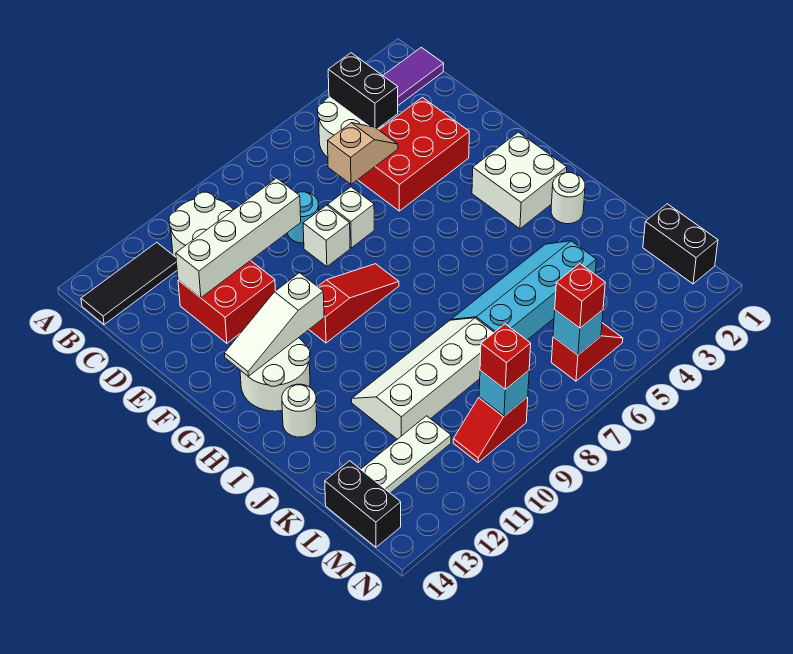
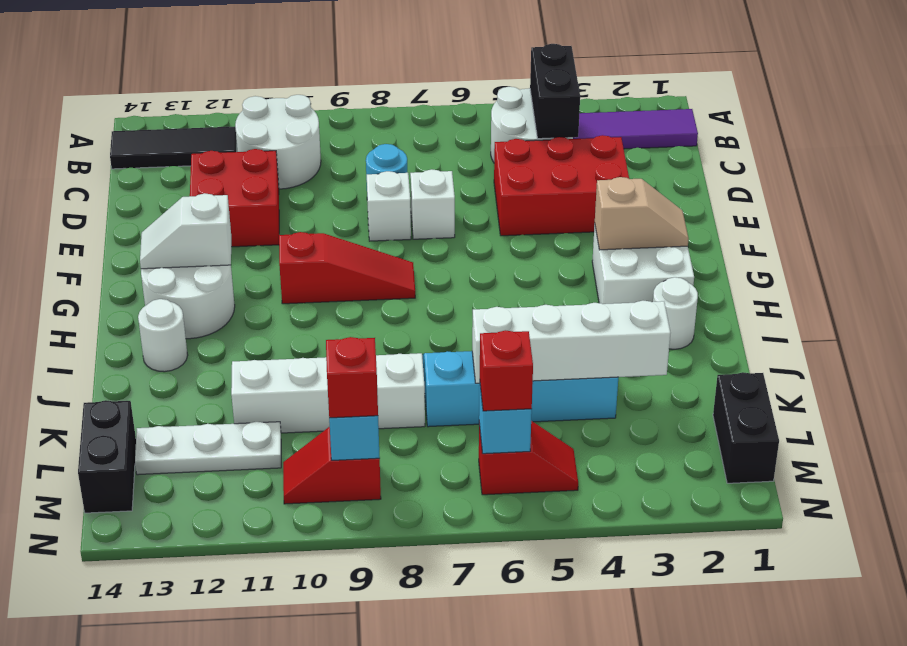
tan slope D5:D6 level 2 top 6 -> tan slope G2:G3 level 2 top 3
white brick D9:D12 level 2 -> white brick K3:K6 level 2
white slope G11:G13 level 2 top 11 -> white slope G12:G13 level 2 top 12

